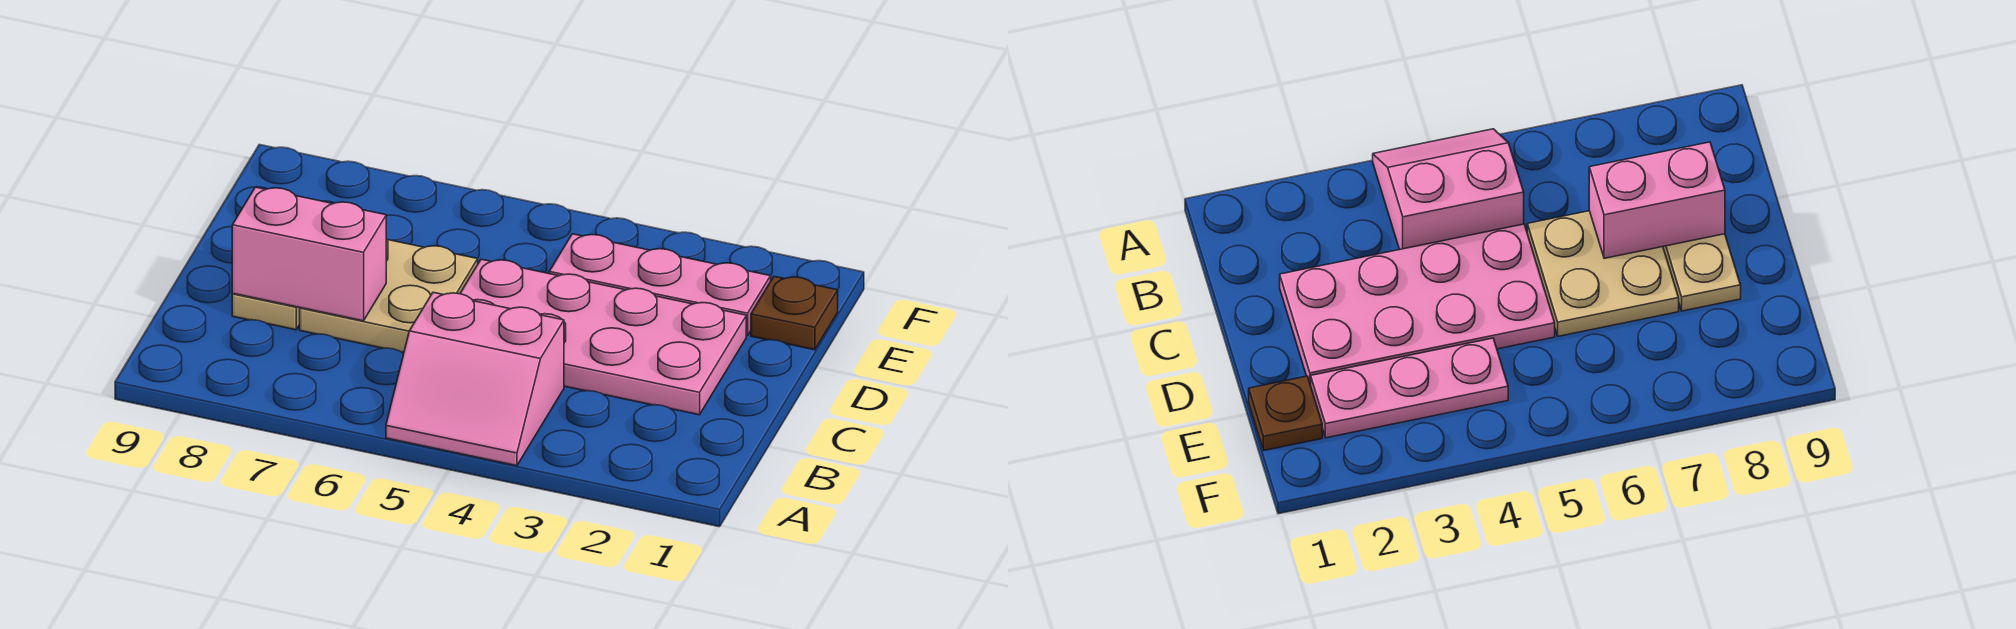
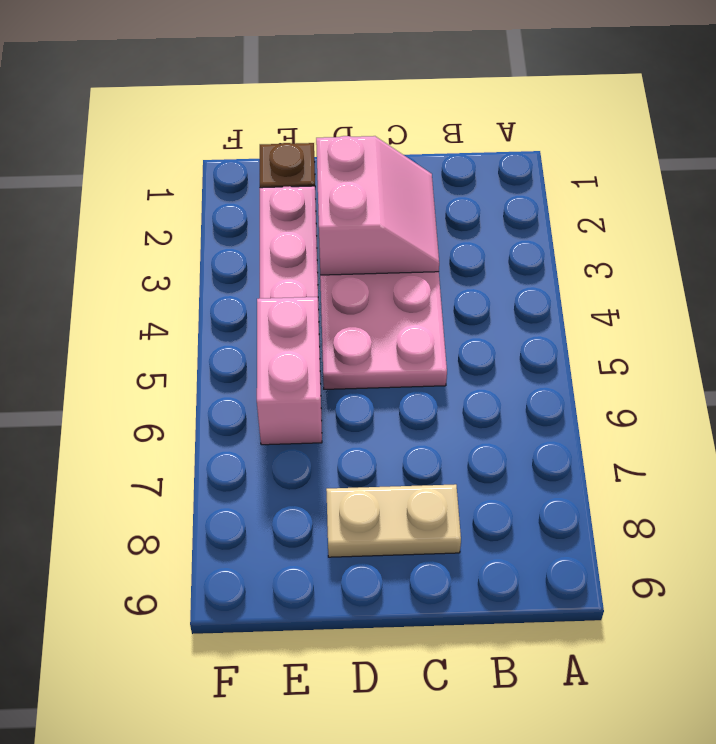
pink slope A4:B5 level 1 top B -> pink slope C2:D3 level 2 top D
tan plate C6:D7 level 1 -> none
pink brick C7:C8 level 2 -> pink brick E5:E6 level 1

